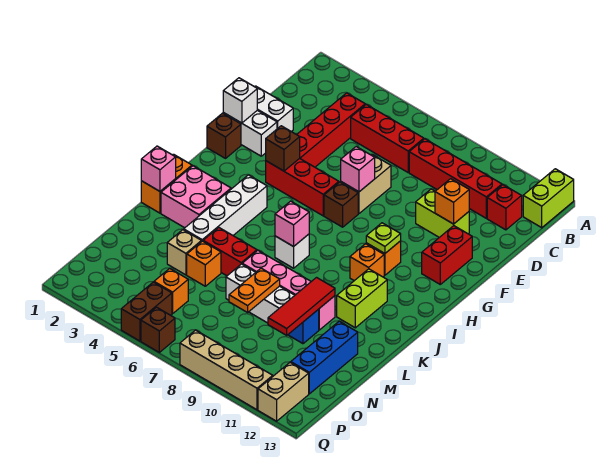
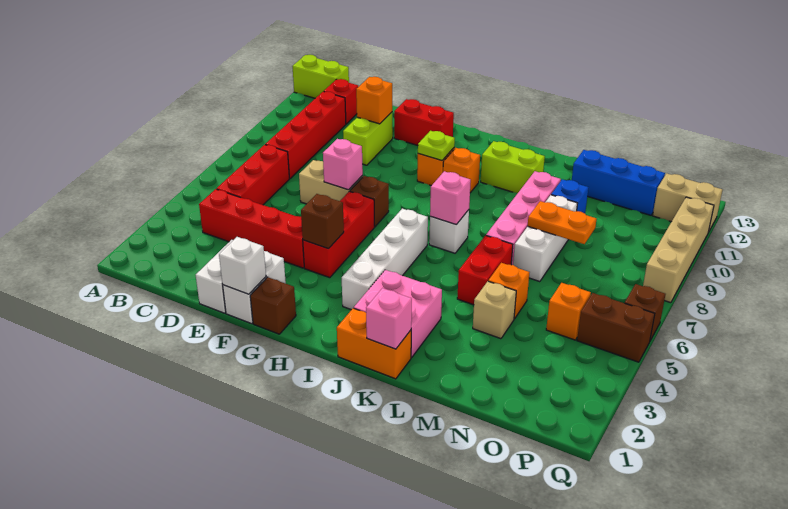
white brick I4:L4 level 1 -> white brick I3:I6 level 1
red tile L10:N10 level 2 -> none

